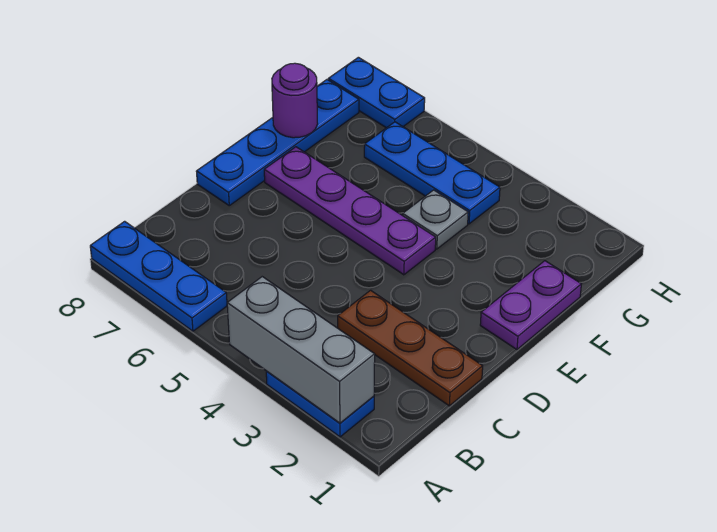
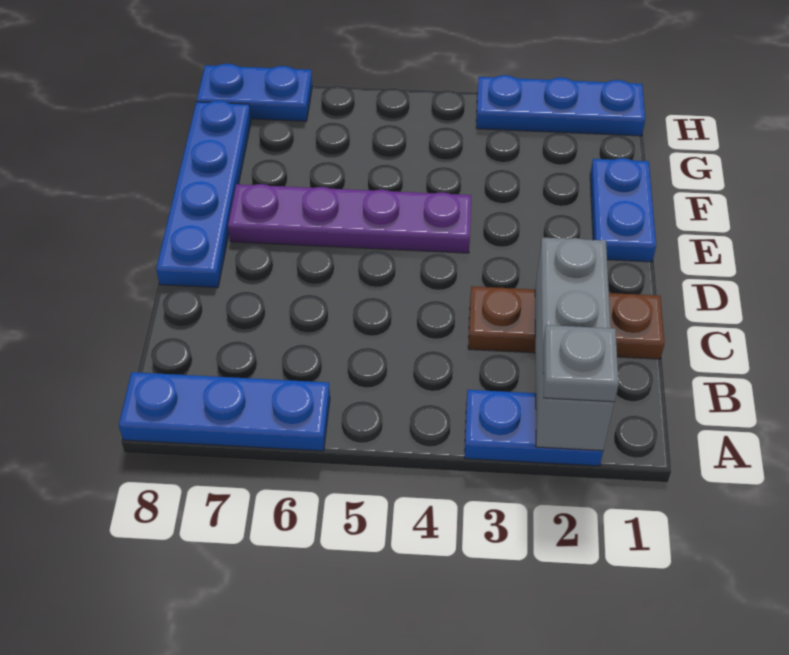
grey brick A2:A4 level 2 -> grey brick A2:C2 level 2
purple plate E1:F1 level 1 -> blue plate E1:F1 level 1
grey plate F4 level 1 -> grey plate A2 level 3
purple round brick F8 level 2 -> none
blue plate G4:G6 level 1 -> blue plate H1:H3 level 1

